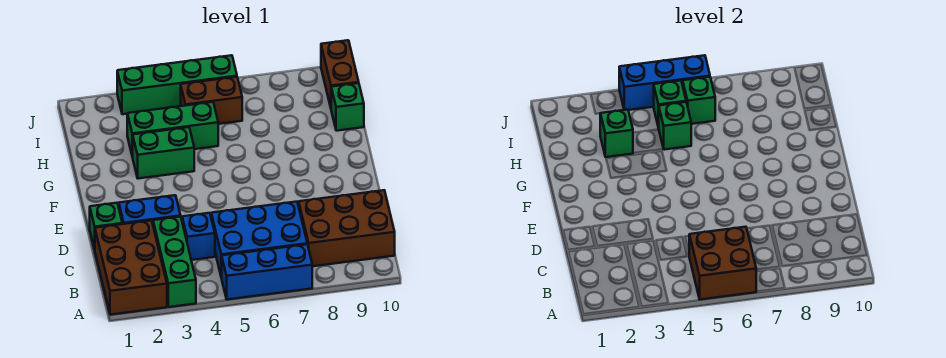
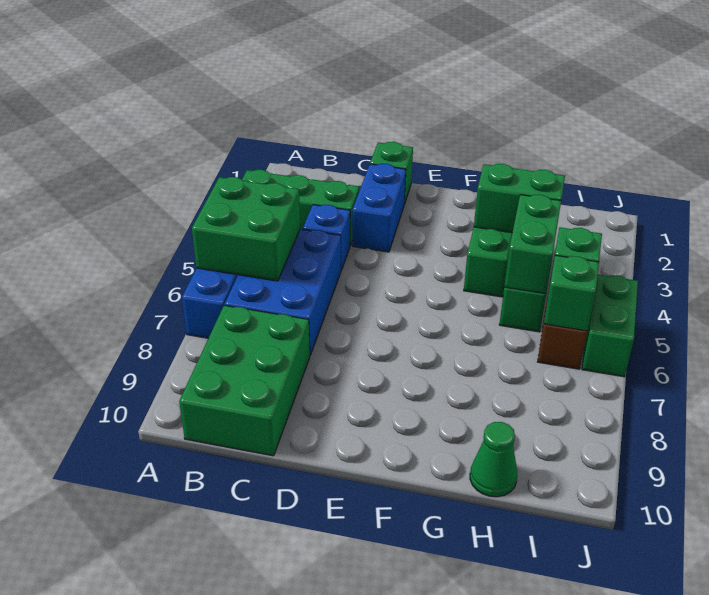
brown brick A1:C2 level 1 -> none
brown brick A5:B6 level 2 -> green brick A5:B6 level 2
brown brick B8:C10 level 1 -> green brick B8:C10 level 1
green brick H3 level 2 -> green brick G3:H3 level 2
green brick H5 level 2 -> green brick H4:H5 level 2
green brick H10 level 1 -> green cone H10 level 1
brown brick I10:J10 level 1 -> none
green brick J3:J6 level 1 -> green brick J5:J6 level 1
blue brick J4:J6 level 2 -> none

